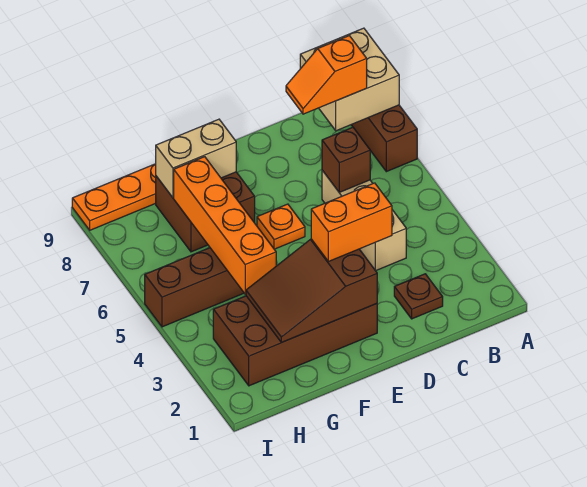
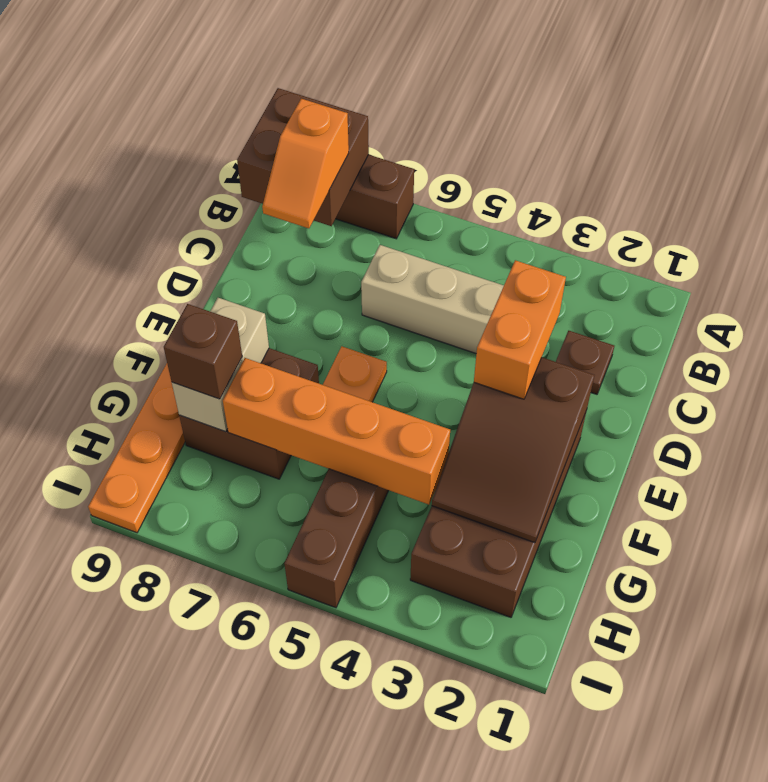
tan brick A8:B9 level 2 -> brown brick A8:B9 level 2
brown brick C6 level 2 -> brown brick G8 level 3

